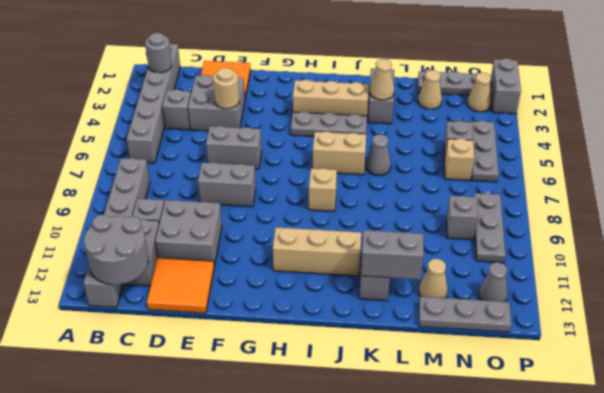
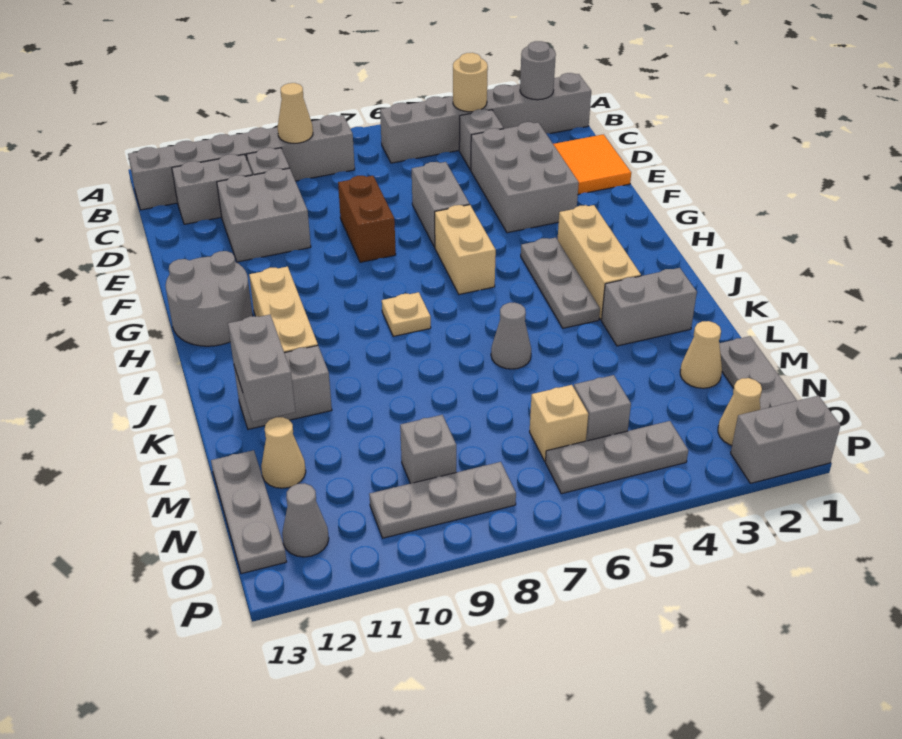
grey round brick B12:C13 level 2 -> grey round brick G12:H13 level 1
grey brick D3:E4 level 1 -> grey brick D3:F4 level 1
orange tile D12:E13 level 1 -> none
tan round brick E4 level 2 -> tan round brick B4 level 2
grey brick E8:F8 level 1 -> brown brick E8:F8 level 1
tan brick I6:J6 level 1 -> tan brick G6:H6 level 1
tan brick I8 level 1 -> tan plate I8 level 1
tan cone K3 level 2 -> tan cone B9 level 2

